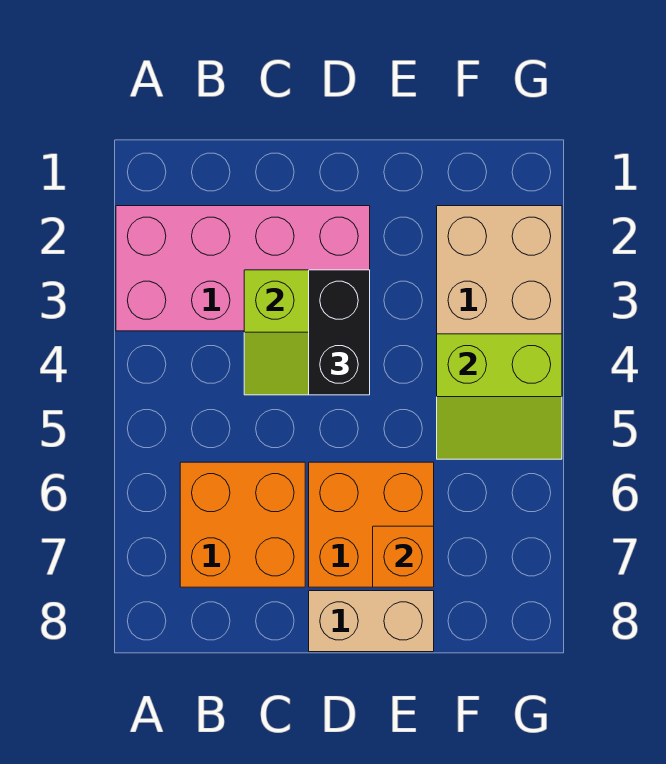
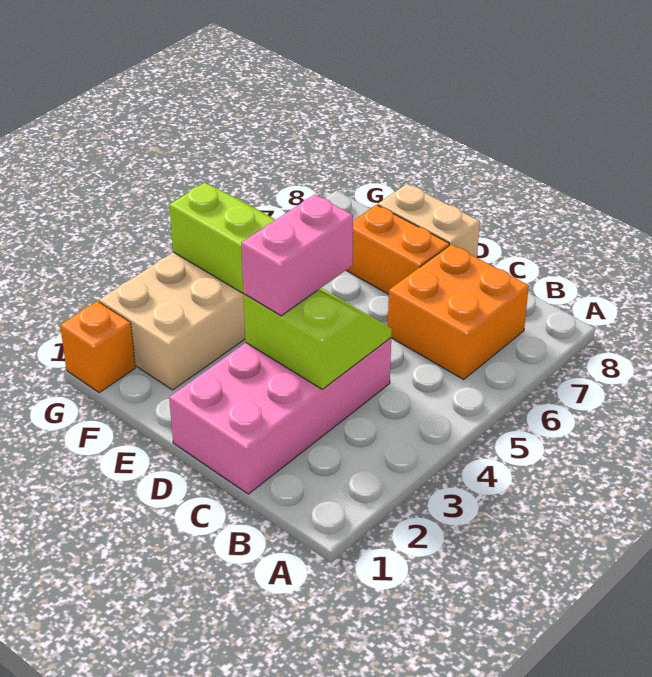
pink brick A2:D3 level 1 -> pink brick C1:D4 level 1
black brick D3:D4 level 3 -> pink brick D3:D4 level 3
orange brick D6:E7 level 1 -> orange brick D7:E7 level 1
orange brick E7 level 2 -> orange brick G1 level 1

